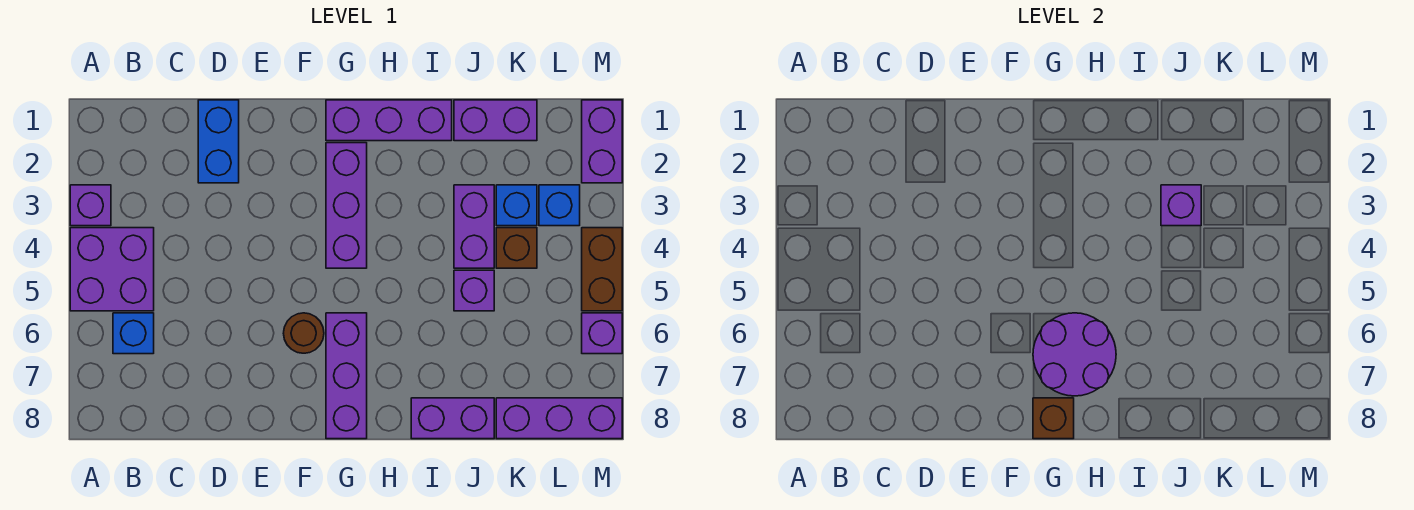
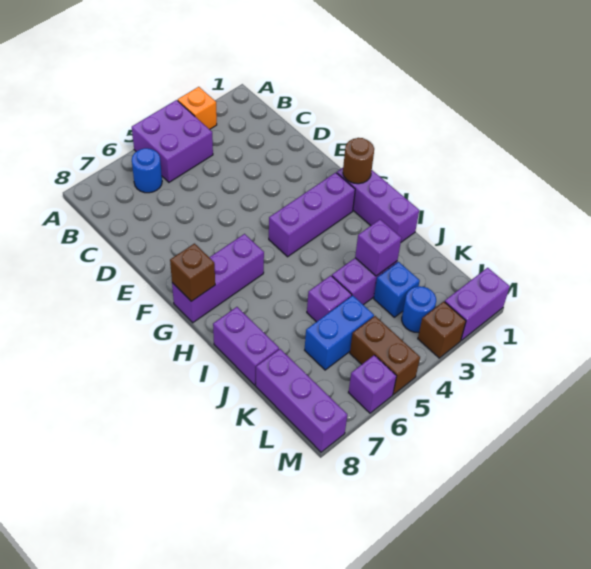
purple brick A3 level 1 -> orange brick A3 level 1
blue brick B6 level 1 -> blue round brick B6 level 1
blue brick D1:D2 level 1 -> blue brick K5:K6 level 1
brown round brick F6 level 1 -> brown round brick G1 level 2
purple round brick G6:H7 level 2 -> none
purple brick J1:K1 level 1 -> none
brown brick K4 level 1 -> brown brick M3 level 1
blue brick L3 level 1 -> blue round brick L3 level 1
brown brick M4:M5 level 1 -> brown brick L5:M5 level 1

